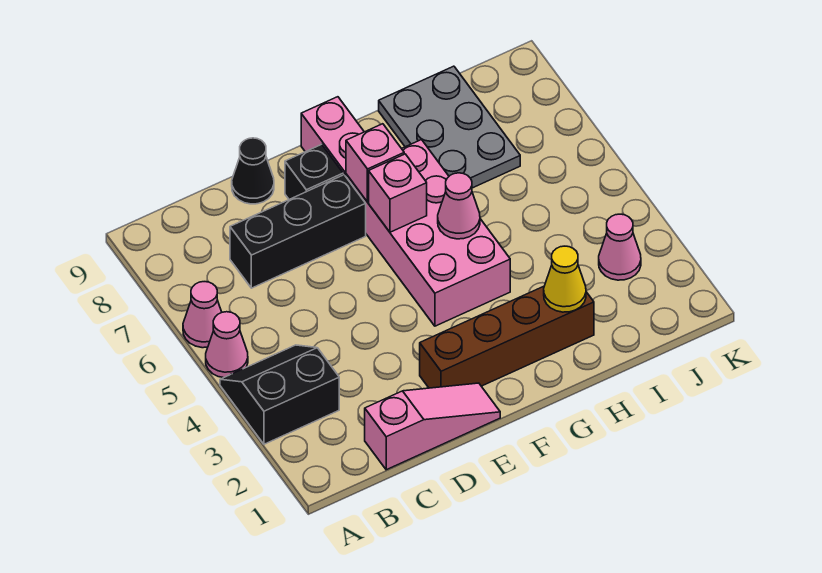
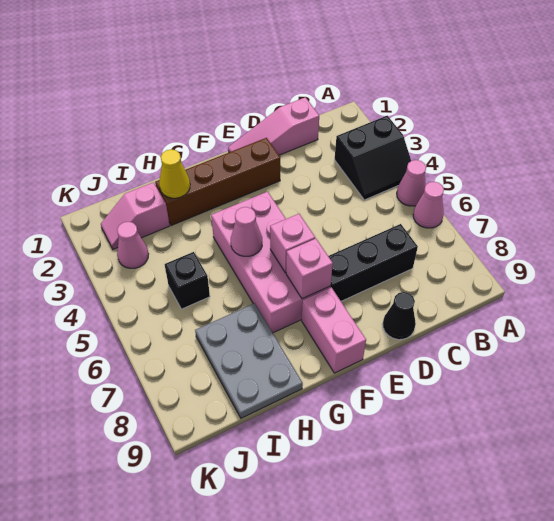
black brick E8 level 1 -> black brick I5 level 1
none -> pink slope I2:J2 level 1 top I

